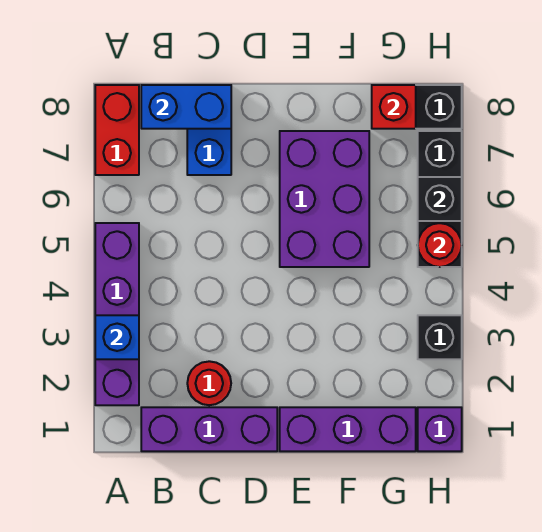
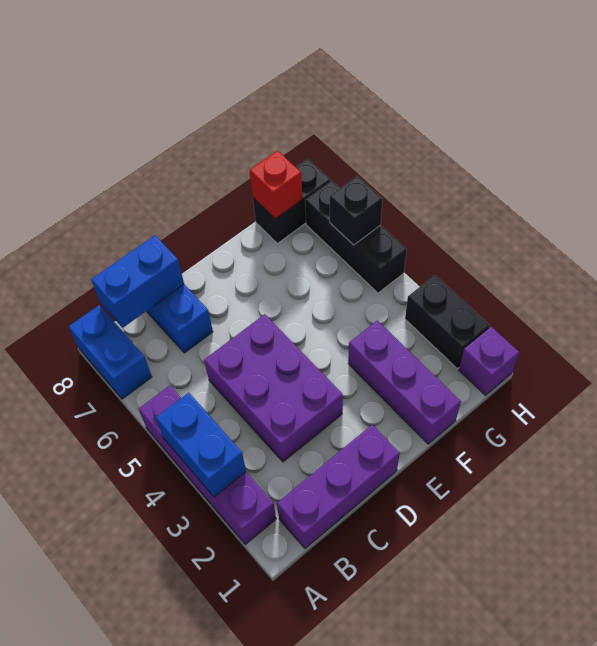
blue brick A3 level 2 -> blue brick A3:A4 level 2
red brick A7:A8 level 1 -> blue brick A7:A8 level 1
red round brick C2 level 1 -> none
purple brick E1:G1 level 1 -> purple brick F1:F3 level 1
purple brick E5:F7 level 1 -> purple brick C3:D5 level 1
black brick H3 level 1 -> black brick H2:H3 level 1
red round brick H5 level 2 -> none

